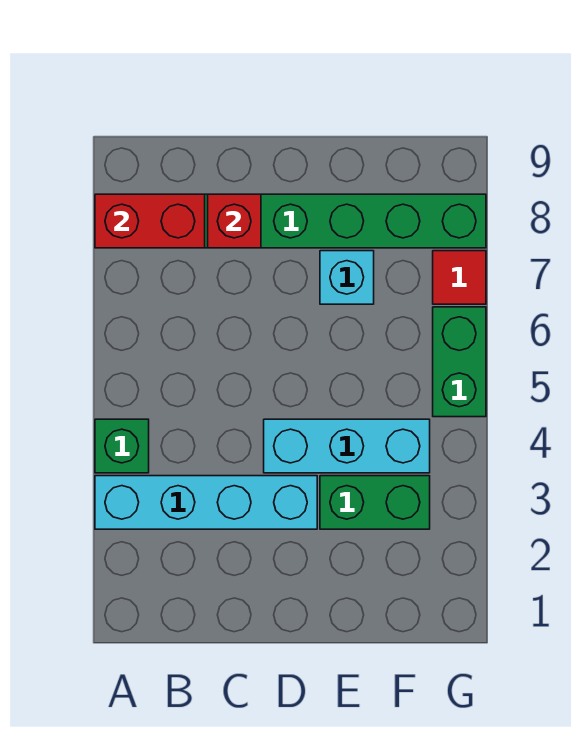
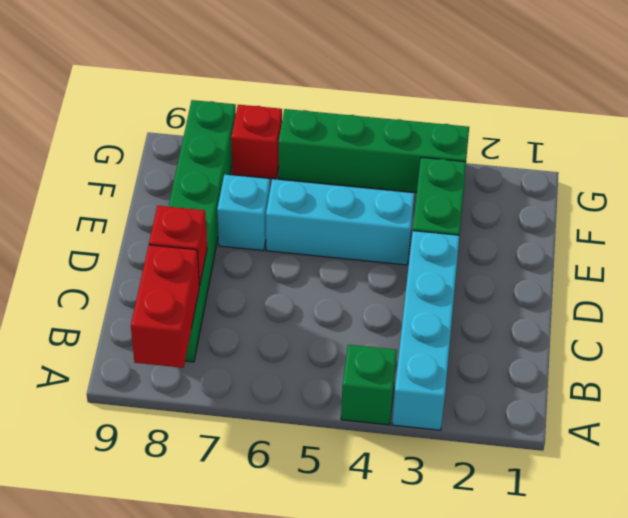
cyan brick D4:F4 level 1 -> cyan brick E4:E6 level 1
green brick G5:G6 level 1 -> green brick G3:G6 level 1
red tile G7 level 1 -> red brick G7 level 1

